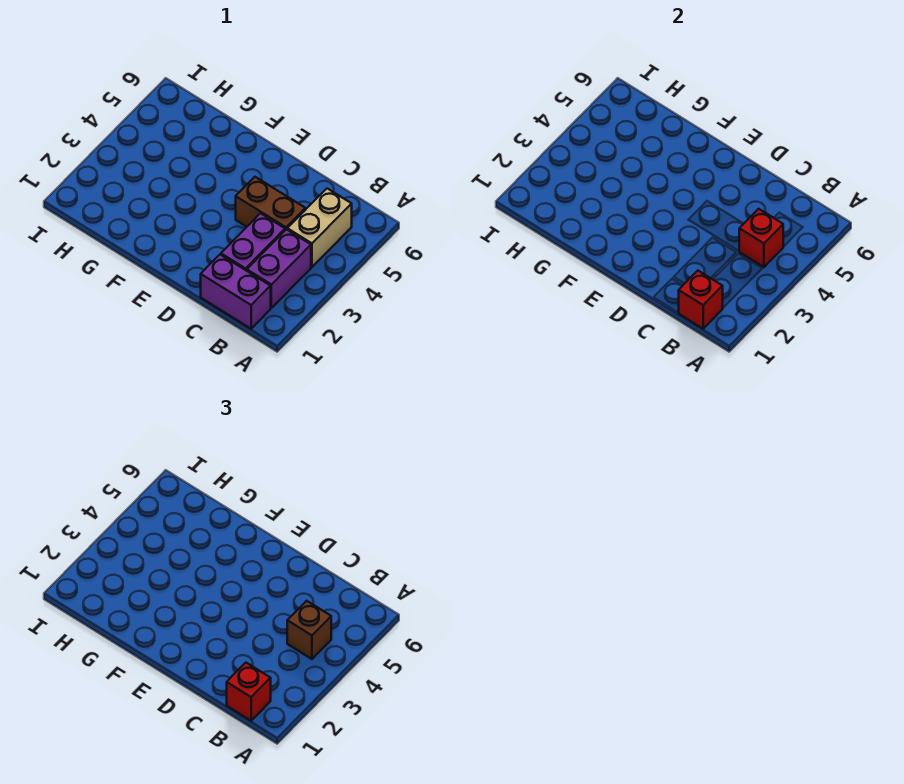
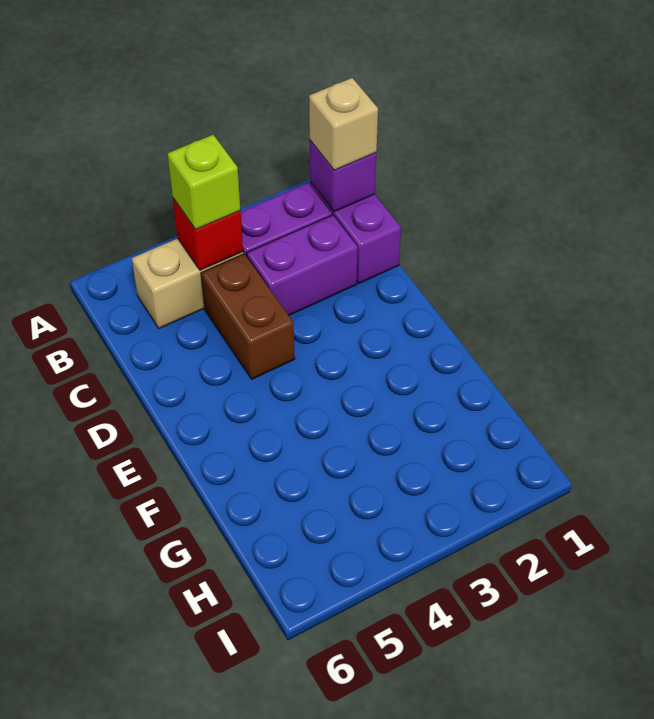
red brick B1 level 2 -> purple brick B1 level 2
red brick B1 level 3 -> tan brick B1 level 3
brown brick B4 level 3 -> lime brick B4 level 3

